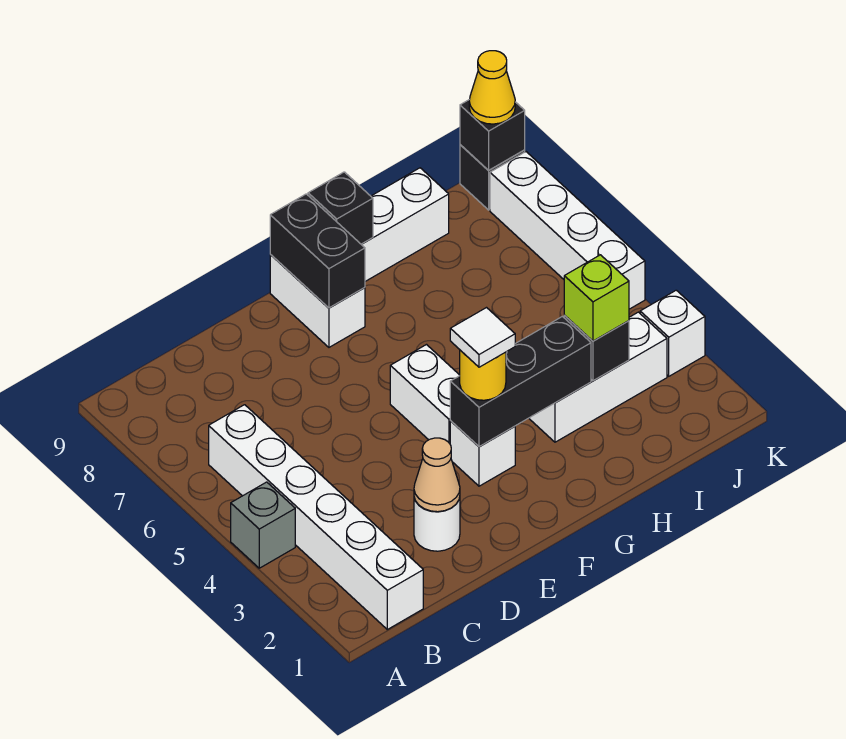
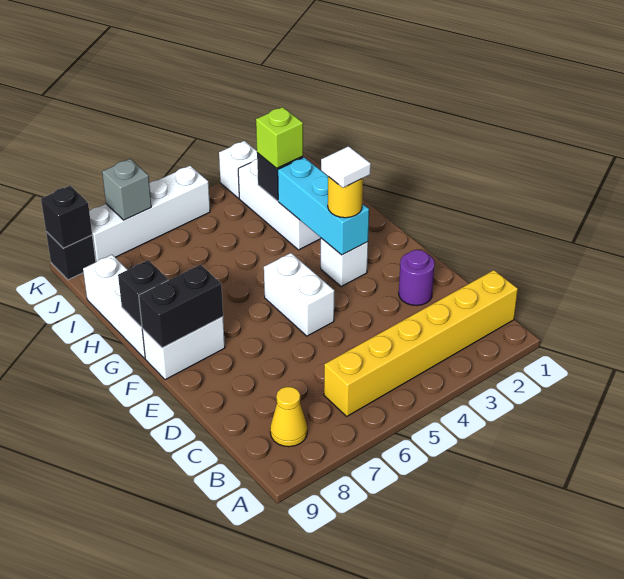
grey brick A4 level 1 -> grey brick K7 level 2
white brick B1:B6 level 1 -> yellow brick B1:B6 level 1
white round brick D2 level 1 -> purple round brick D2 level 1
tan cone D2 level 2 -> none
black brick F3:H3 level 2 -> cyan brick F3:H3 level 2
white brick F4:F5 level 1 -> white brick E5:F5 level 1
yellow cone K9 level 3 -> yellow cone B8 level 1

